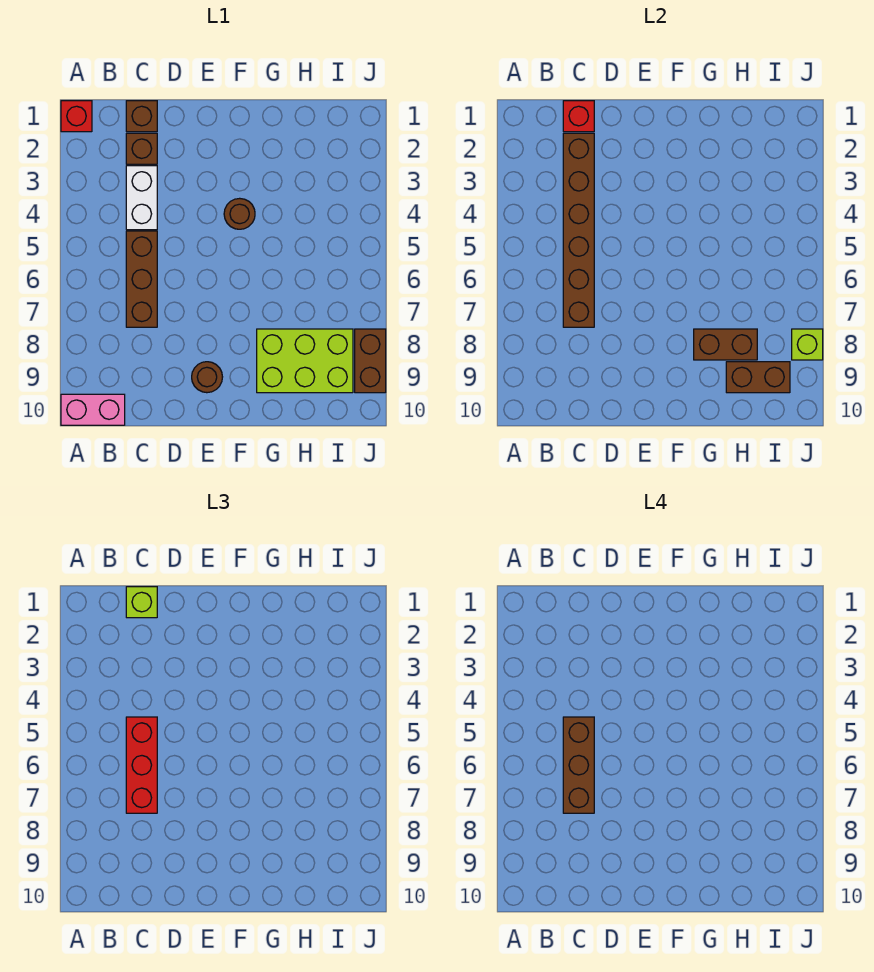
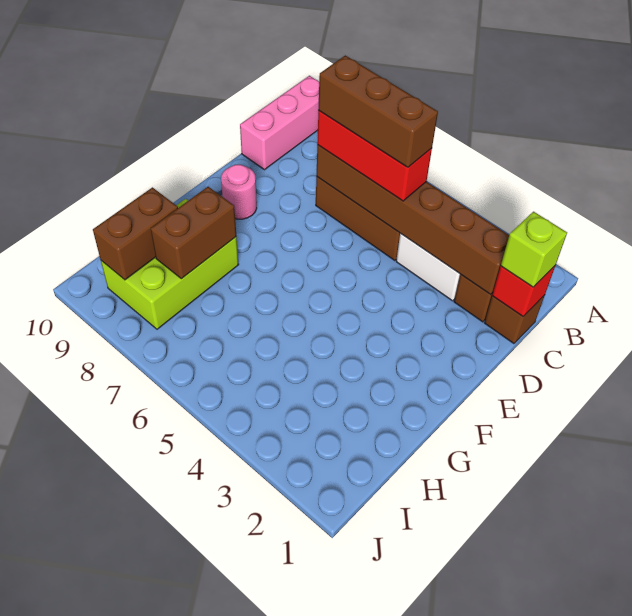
red brick A1 level 1 -> none
pink brick A10:B10 level 1 -> pink brick A10:C10 level 1
brown round brick E9 level 1 -> pink round brick E9 level 1
brown round brick F4 level 1 -> none
brown brick J8:J9 level 1 -> none
lime brick J8 level 2 -> none

